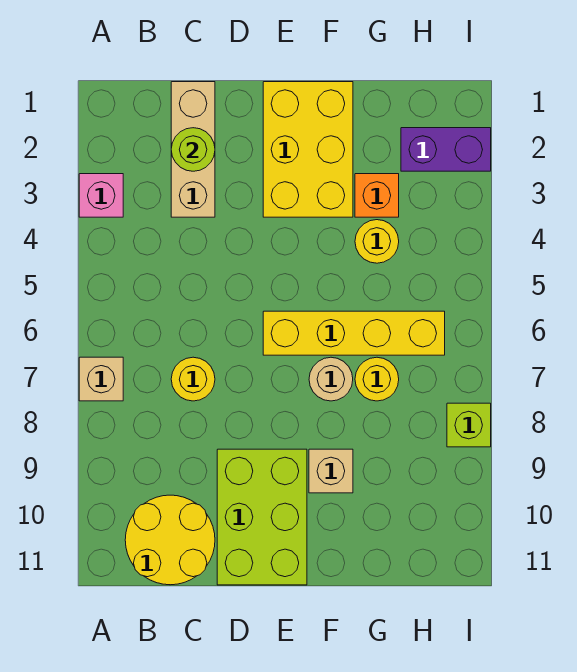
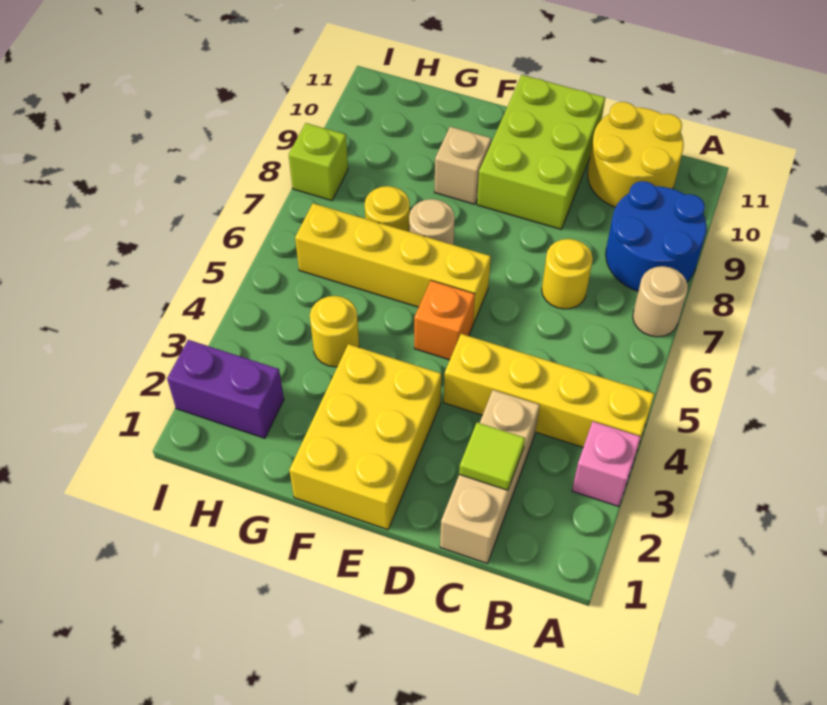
none -> yellow brick A4:D4 level 1
tan brick A7 level 1 -> tan round brick A7 level 1
none -> blue round brick A8:B9 level 1
lime round brick C2 level 2 -> lime tile C2 level 2
orange brick G3 level 1 -> orange brick E5 level 1

